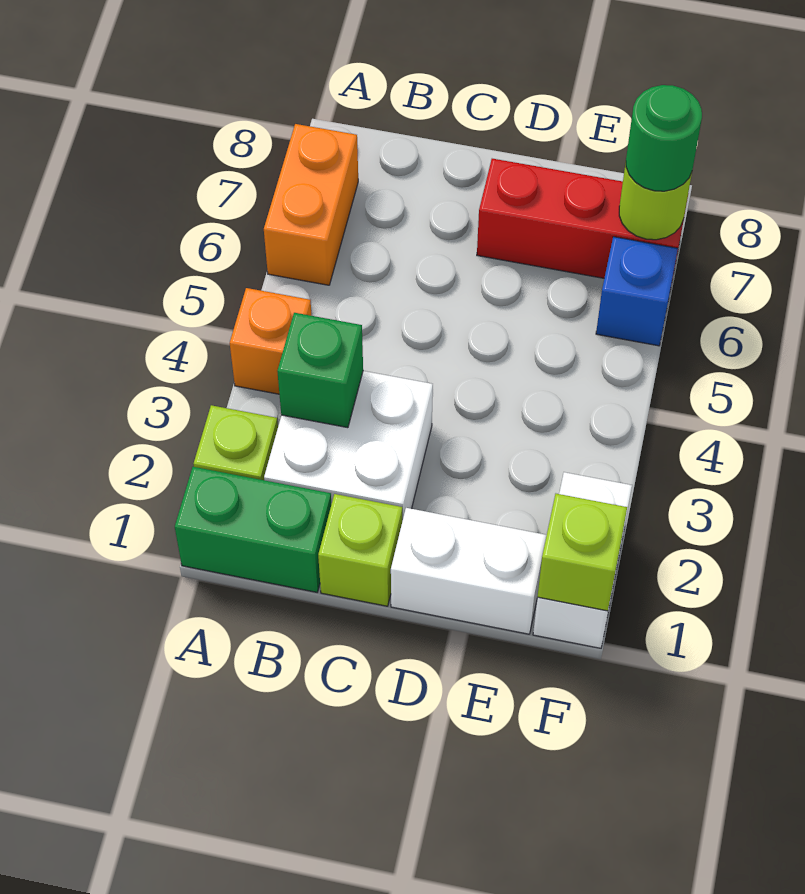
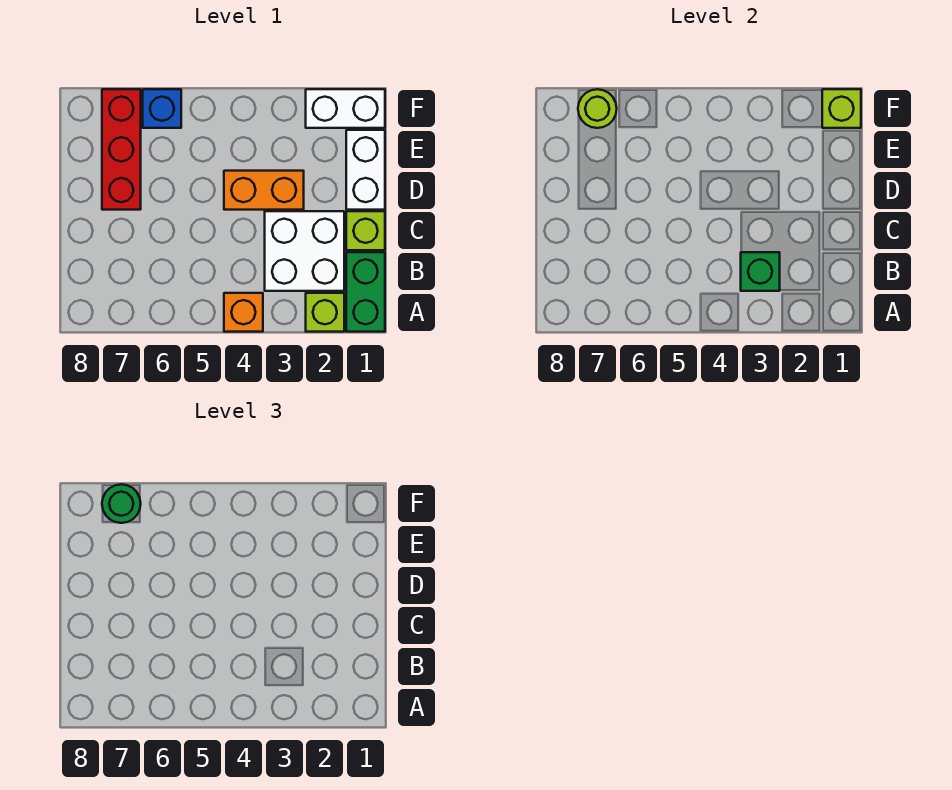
orange brick A6:A7 level 1 -> orange brick D3:D4 level 1

